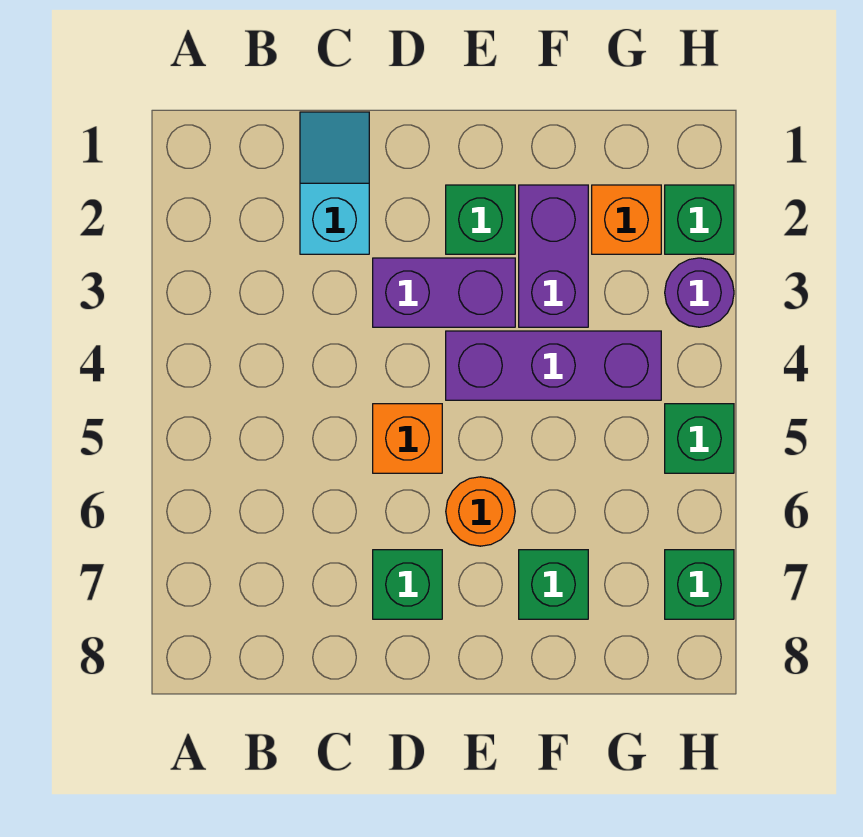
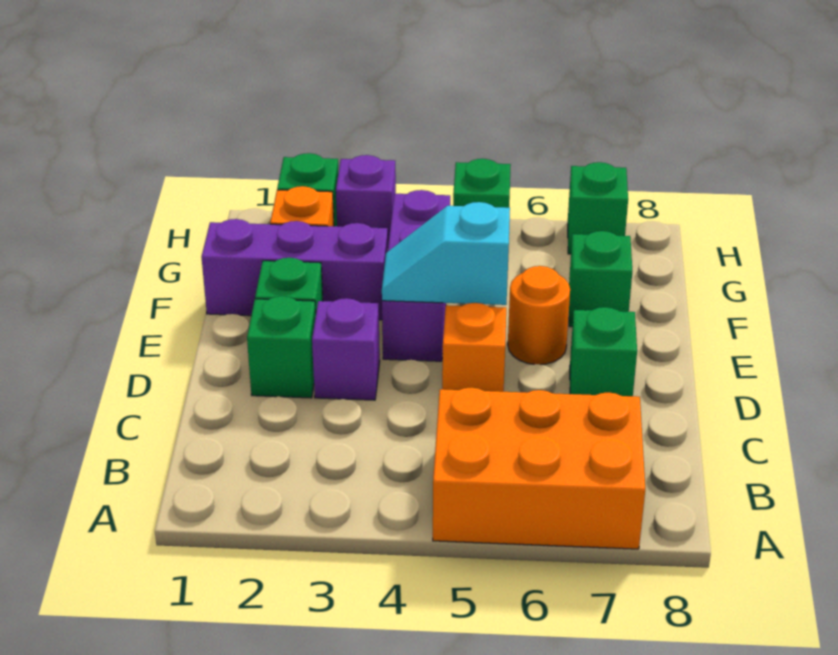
none -> orange brick A5:B7 level 1
cyan slope C1:C2 level 1 top 2 -> cyan slope E4:E5 level 2 top 5
none -> green brick D2 level 1
purple brick D3:E3 level 1 -> purple brick D3 level 1
purple brick F2:F3 level 1 -> purple brick F1:F3 level 1
purple round brick H3 level 1 -> purple brick H3 level 1

